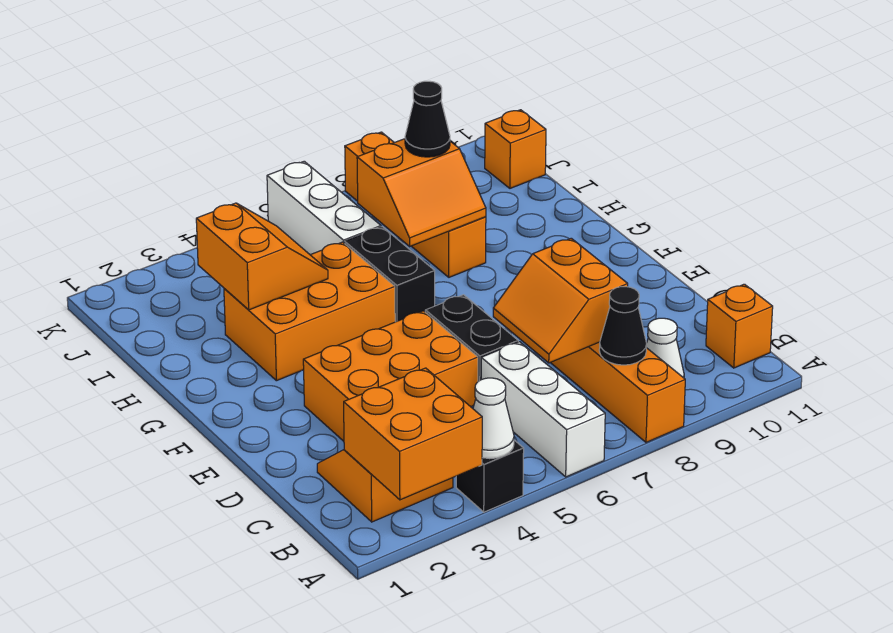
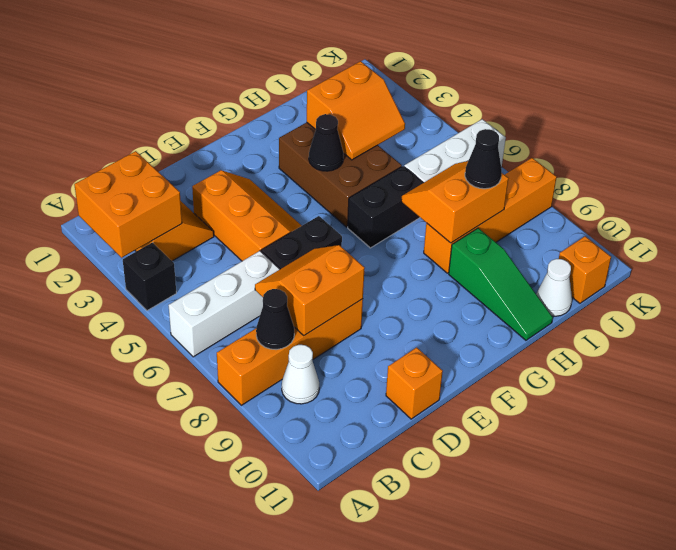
white cone A4 level 2 -> white cone I11 level 1
orange brick B11 level 1 -> orange brick D11 level 1
orange brick D3:E5 level 1 -> orange slope D3:E5 level 1 top D
orange brick G3:H5 level 1 -> brown brick G3:H5 level 1
none -> black cone G4 level 2
orange slope H7:I8 level 2 top I -> orange slope H7:I8 level 2 top 8
none -> green slope H9:H11 level 1 top 9

